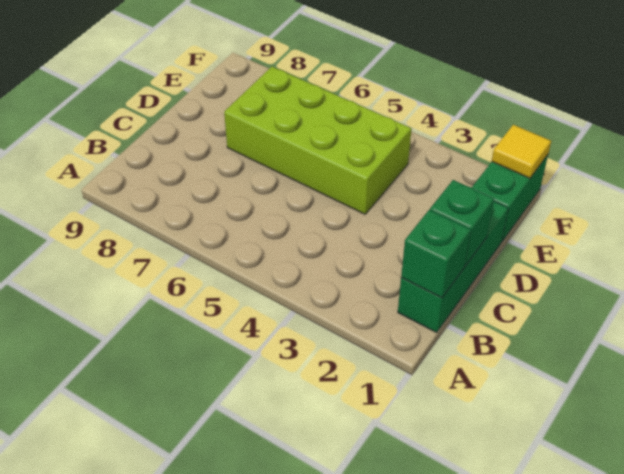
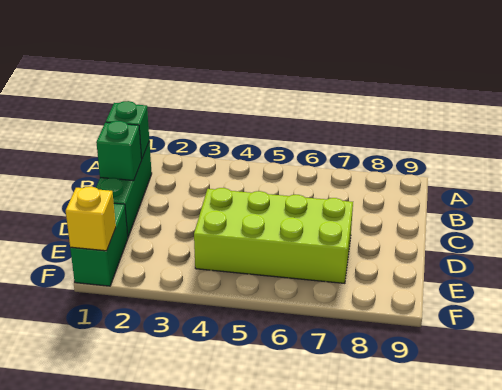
yellow tile F1 level 2 -> yellow brick F1 level 2

